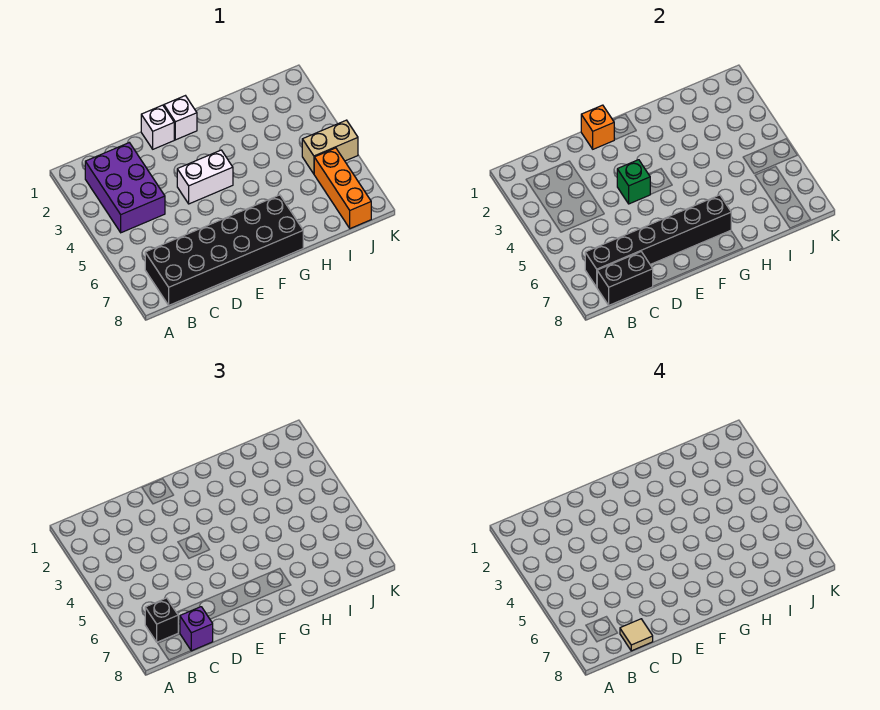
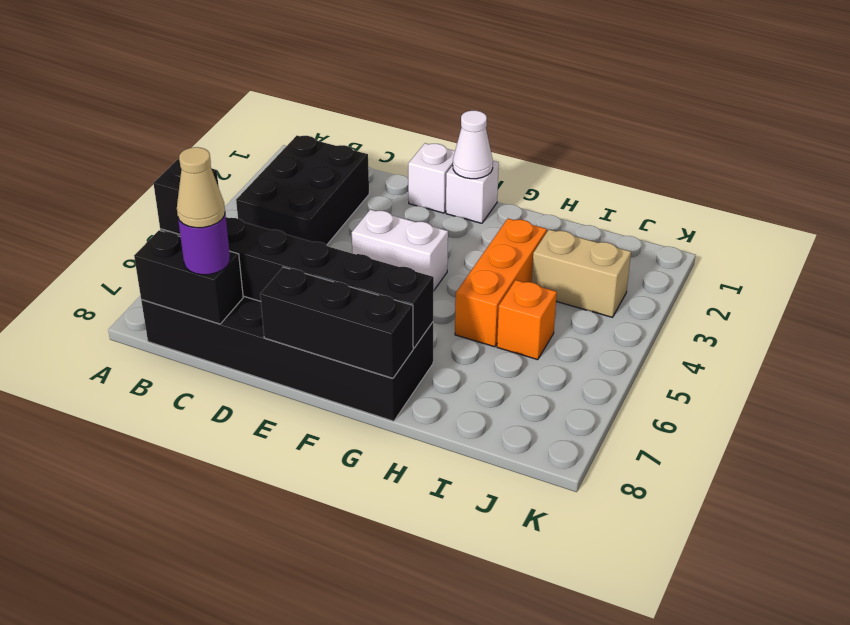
purple brick B2:C4 level 1 -> black brick B2:C4 level 1
purple brick C8 level 3 -> purple round brick C8 level 3
tan tile C8 level 4 -> tan cone C8 level 4
orange brick E1 level 2 -> orange brick I5 level 1
green brick E4 level 2 -> none
none -> black brick E8:G8 level 2
none -> white cone F1 level 2
tan brick J5:K5 level 1 -> tan brick I3:J3 level 1
orange brick J6:J8 level 1 -> orange brick H3:H5 level 1

